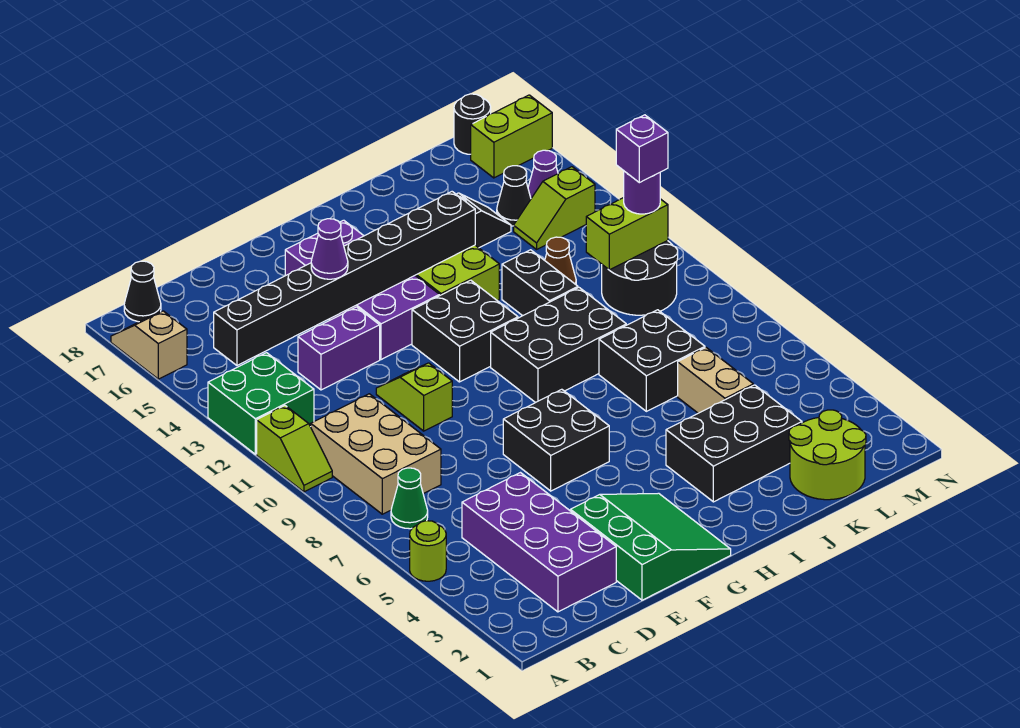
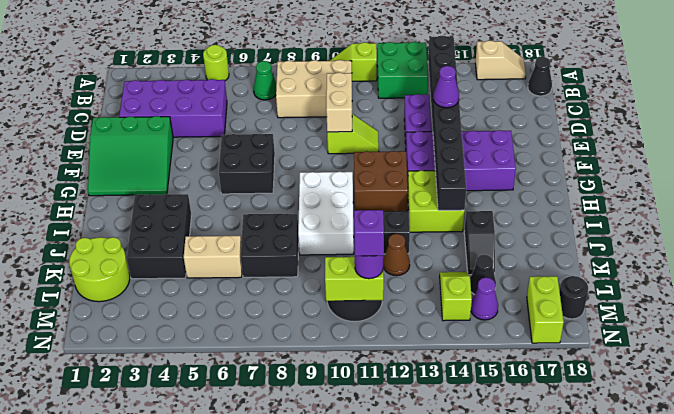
none -> tan brick D10:E10 level 2
black brick G11:H12 level 1 -> brown brick G11:H12 level 1
black brick H9:J10 level 1 -> white brick H9:J10 level 1
lime brick L11:M11 level 2 -> lime brick M10:M11 level 2

